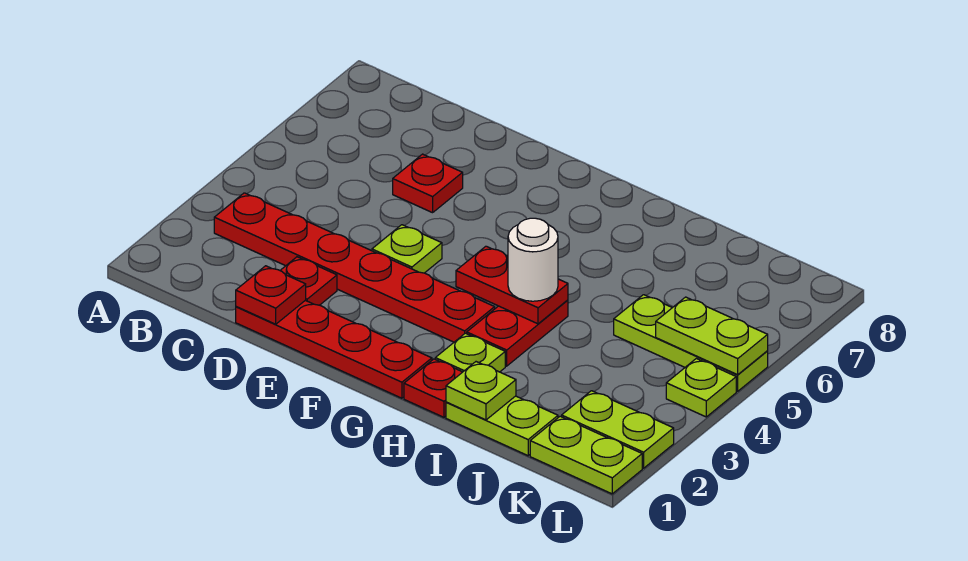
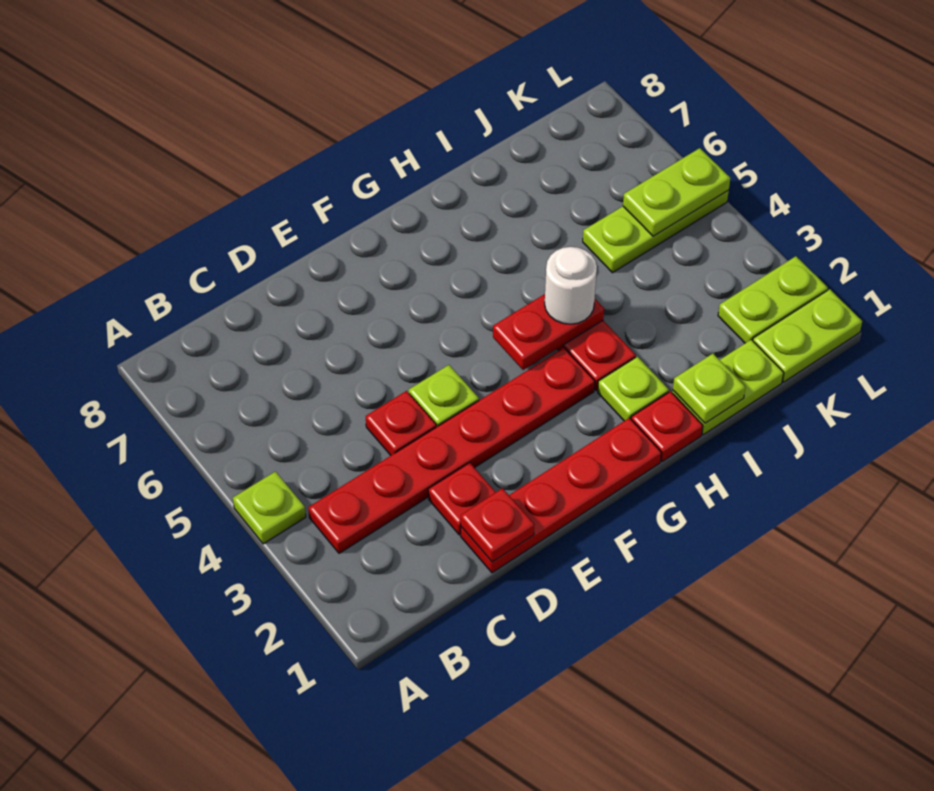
red plate D6 level 1 -> red plate D4 level 1
lime plate L4 level 1 -> lime plate A4 level 1

